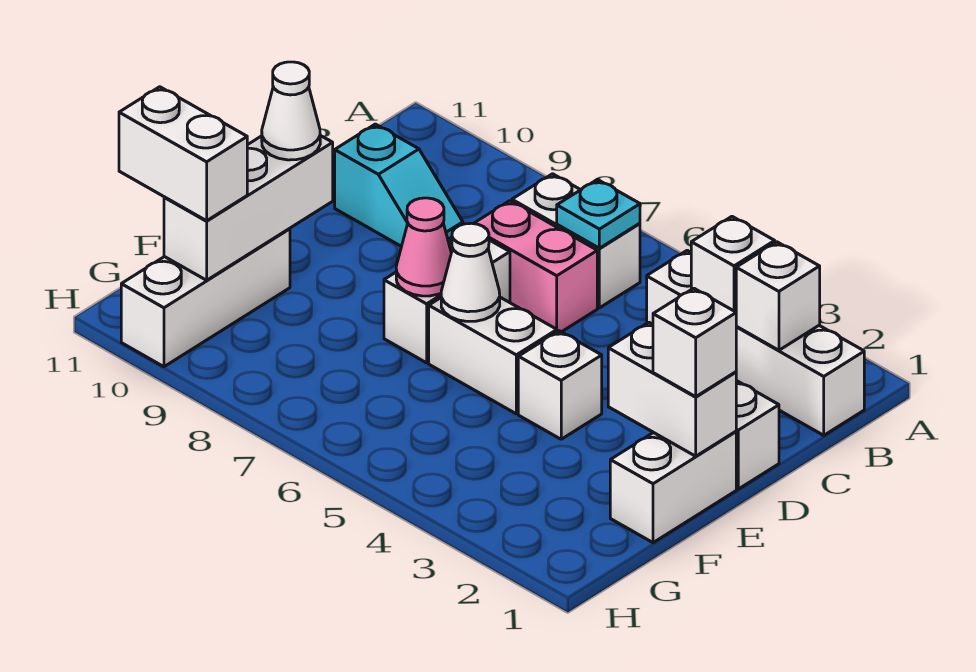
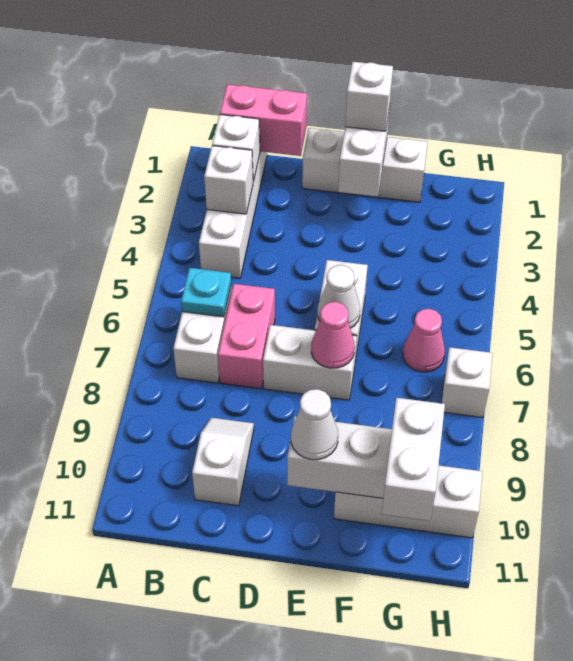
none -> pink brick B1:C1 level 2
cyan slope C9:C10 level 1 top 10 -> white slope C9:C10 level 1 top 10
white brick E4 level 1 -> white brick H7 level 1
none -> pink cone G6 level 1

